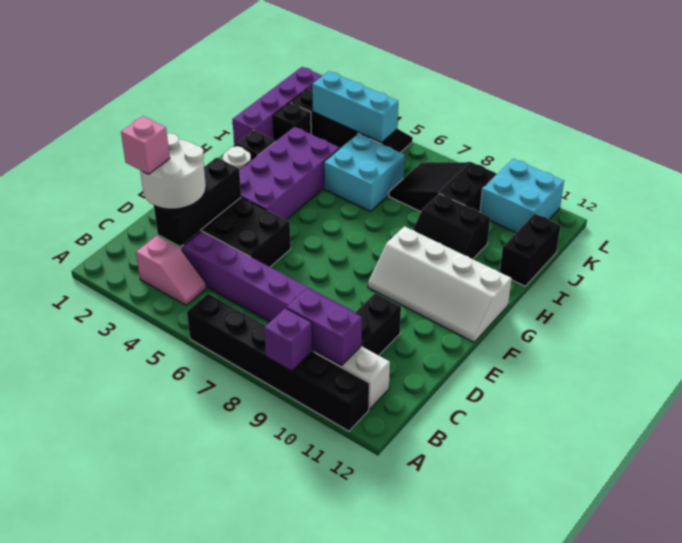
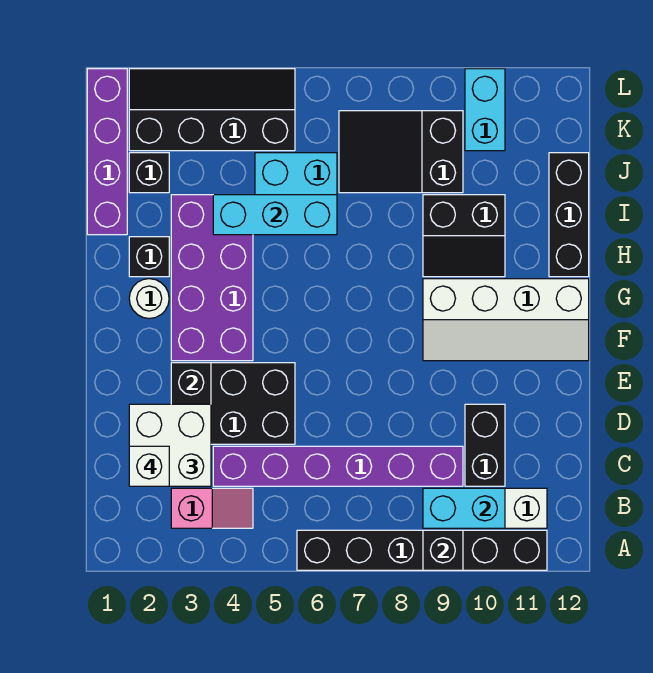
purple brick A9 level 2 -> black brick A9 level 2
purple brick B9:B10 level 2 -> cyan brick B9:B10 level 2
white round brick C2:D3 level 3 -> white brick C2:D3 level 3
pink brick C2 level 4 -> white brick C2 level 4
black brick I12:J12 level 1 -> black brick H12:J12 level 1
cyan brick K3:K5 level 2 -> cyan brick I4:I6 level 2
cyan brick K10:L11 level 1 -> cyan brick K10:L10 level 1

